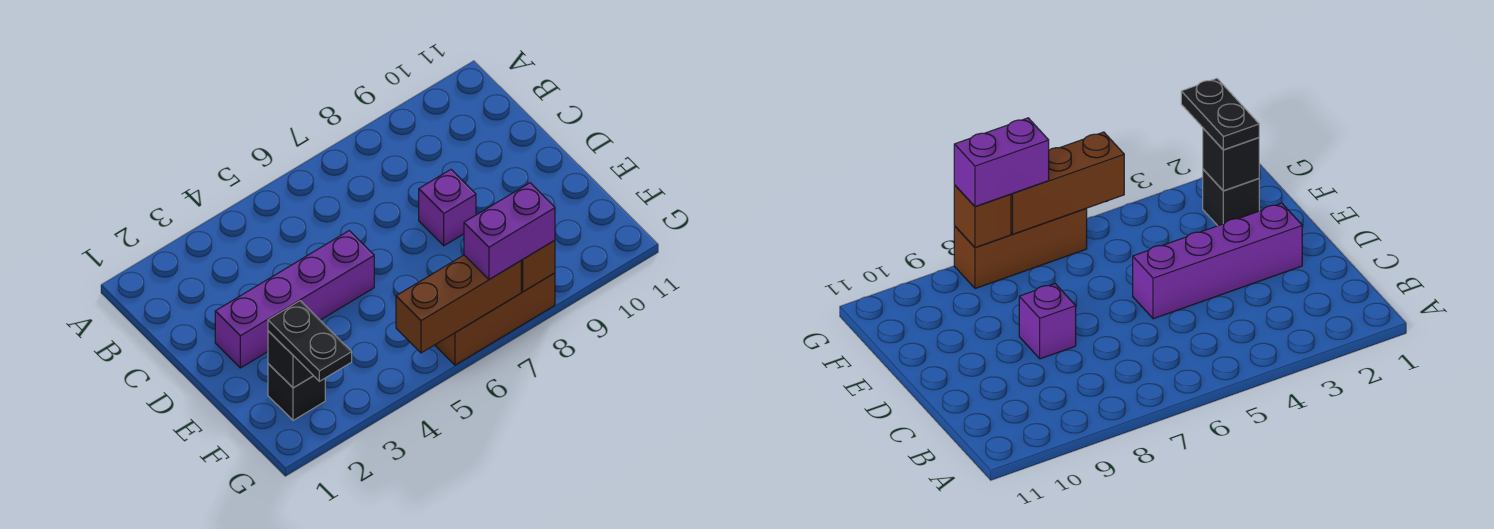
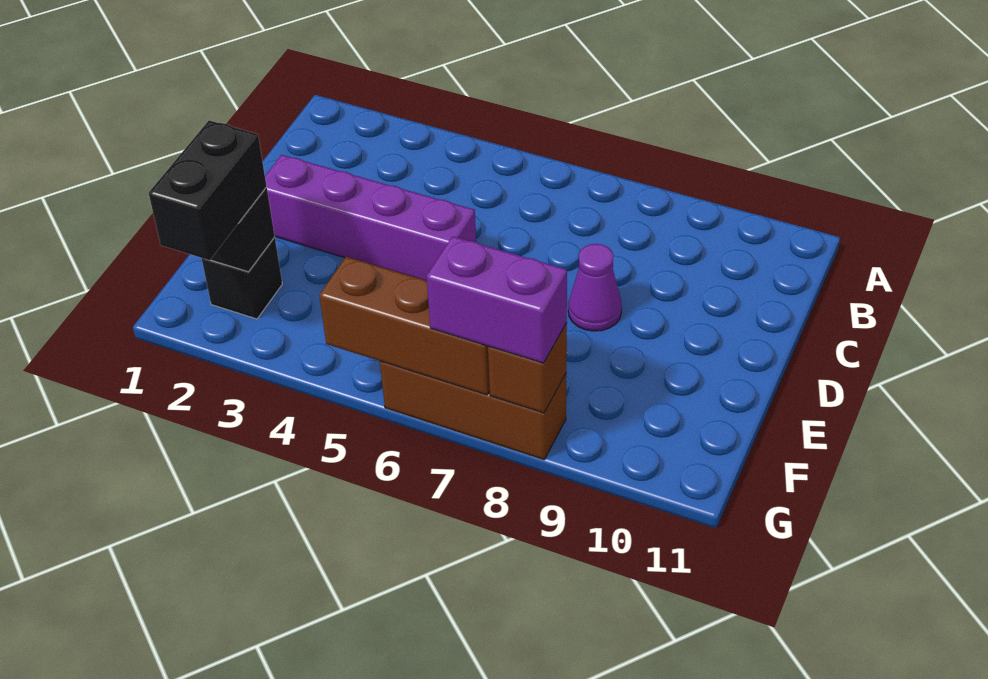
purple brick D8 level 1 -> purple cone D8 level 1
black plate F2:G2 level 3 -> black brick F2:G2 level 3

